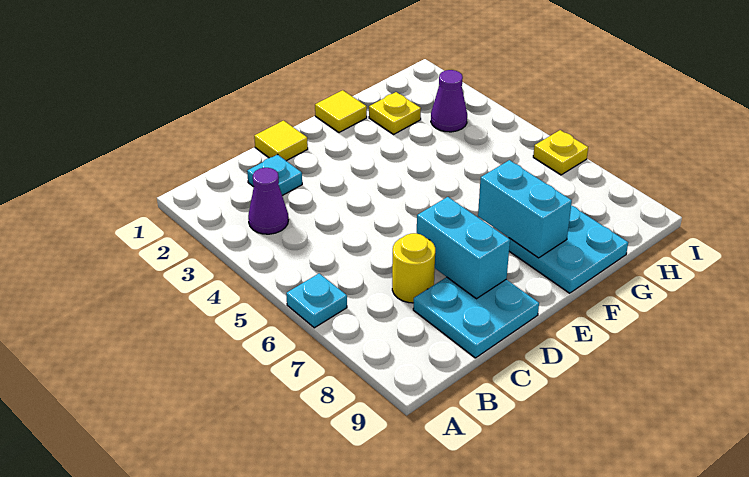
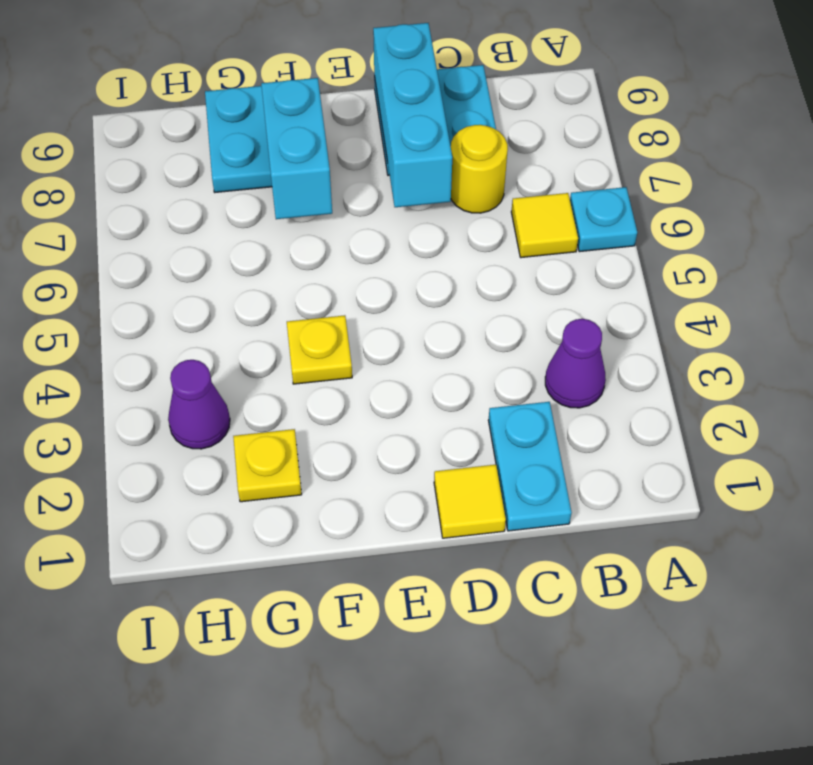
cyan plate C2 level 1 -> cyan plate C1:C2 level 1
cyan brick D7:D8 level 2 -> cyan brick D7:D9 level 2
yellow tile F1 level 1 -> yellow tile B6 level 1
yellow plate I6 level 1 -> yellow plate F4 level 1

